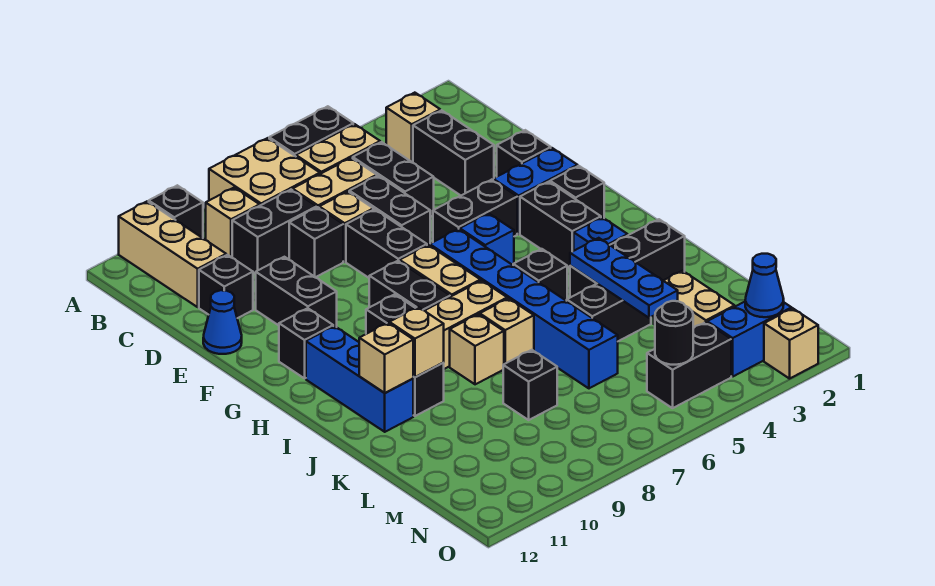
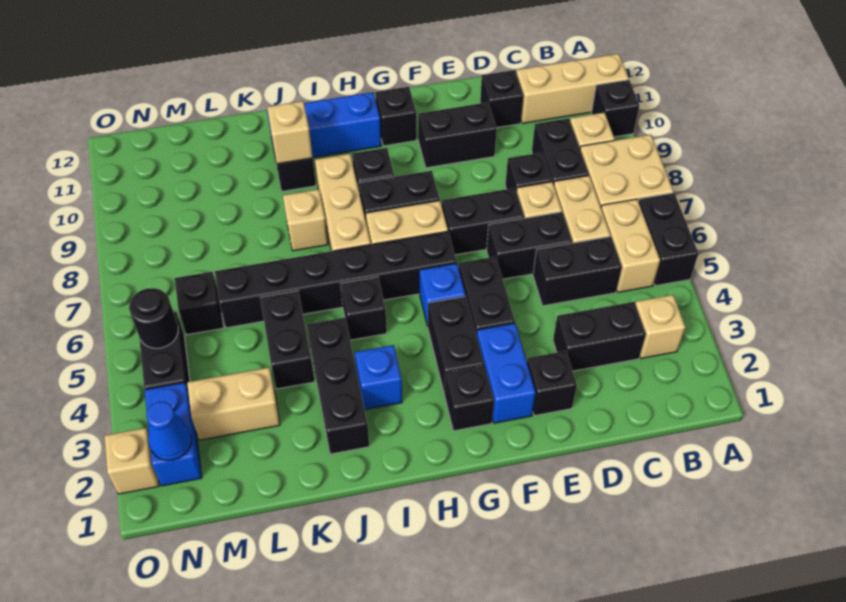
blue cone E12 level 1 -> none
black brick G3:H3 level 1 -> black brick G3:G4 level 1
blue brick G6:L6 level 1 -> black brick G6:L6 level 1
blue plate J4:L4 level 2 -> none
tan brick J7 level 1 -> none
tan brick J11 level 2 -> none
black brick L8 level 1 -> black brick M6 level 1

